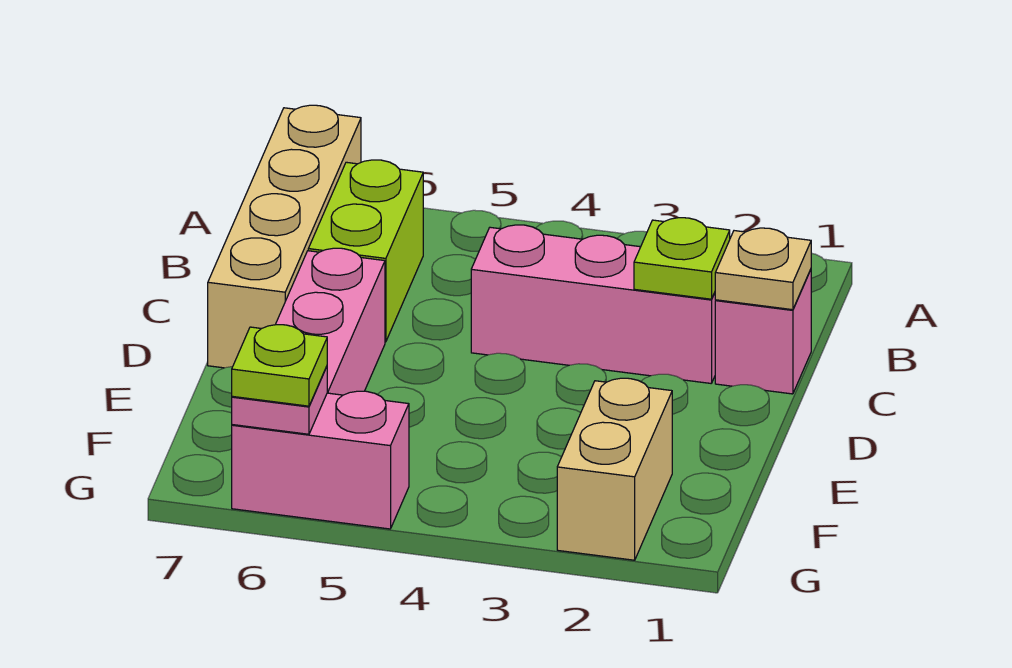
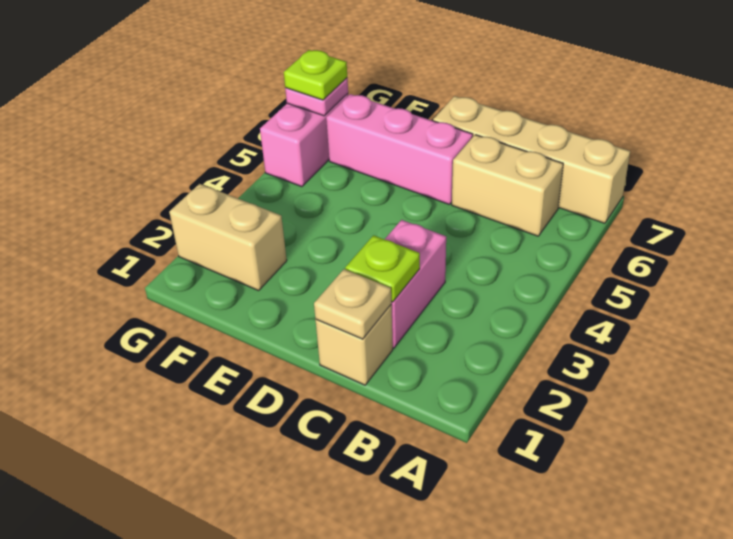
lime brick B6:C6 level 1 -> tan brick B6:C6 level 1
pink brick C1 level 1 -> tan brick C1 level 1
pink brick C2:C4 level 1 -> pink brick C2:C3 level 1

